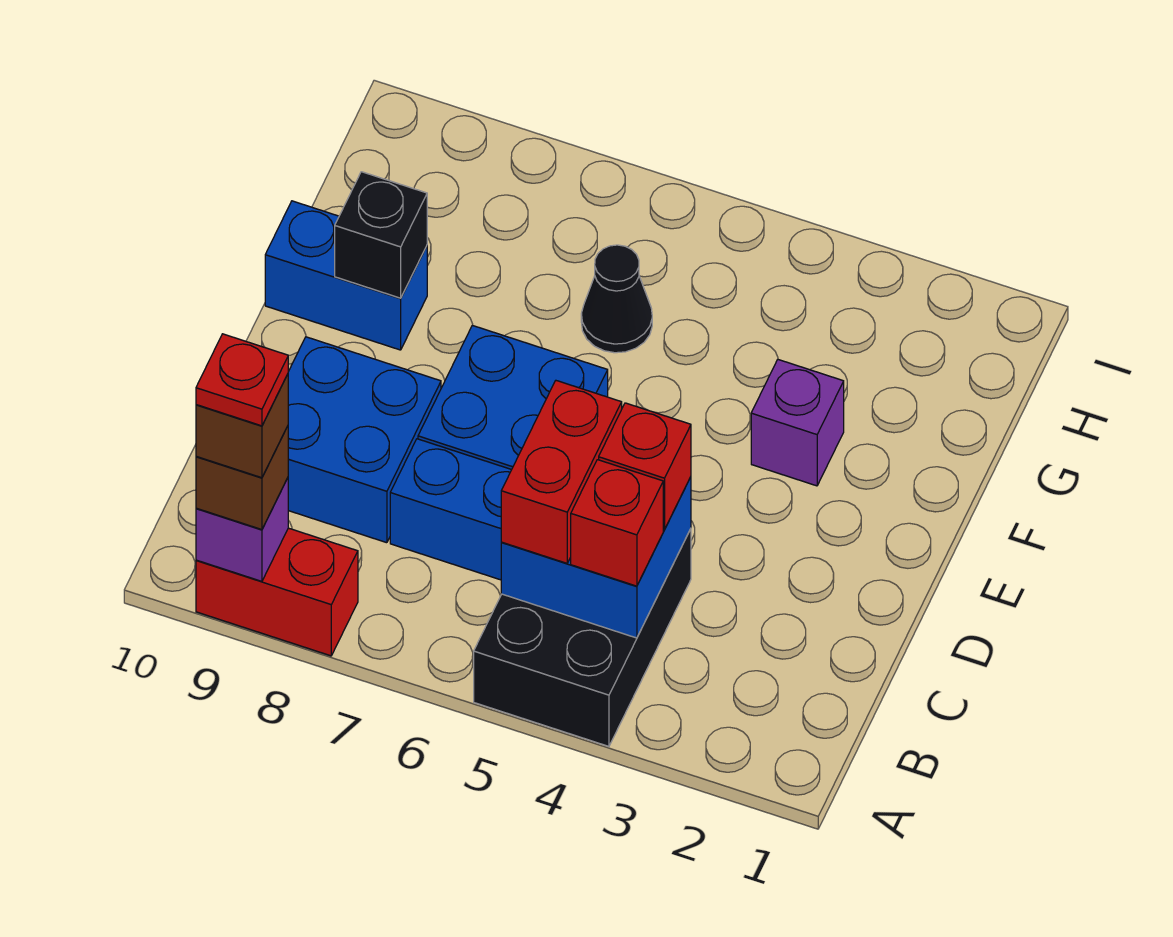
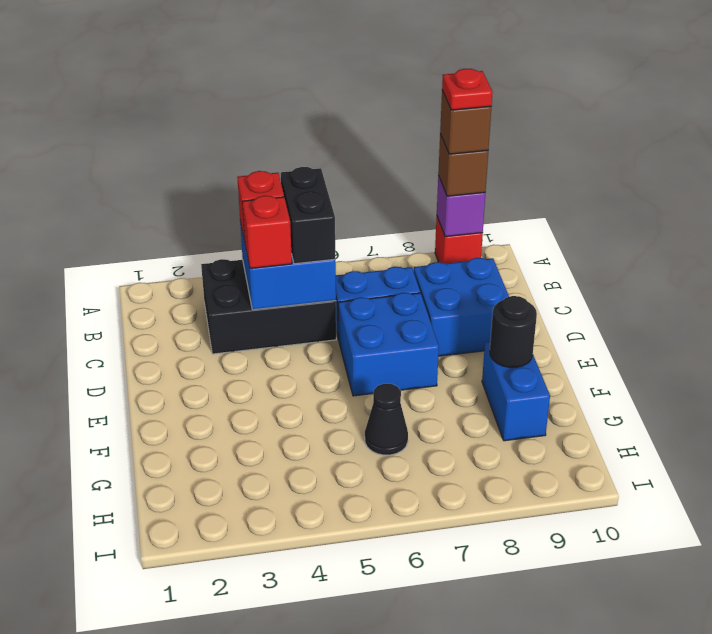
black brick A4:C5 level 1 -> black brick B3:C5 level 1
red brick A8:A9 level 1 -> red brick A9 level 1
red brick B5:C5 level 3 -> black brick B5:C5 level 3
purple brick F3 level 1 -> none
blue brick F9:F10 level 1 -> blue brick F9:G9 level 1
black brick F9 level 2 -> black round brick F9 level 2

